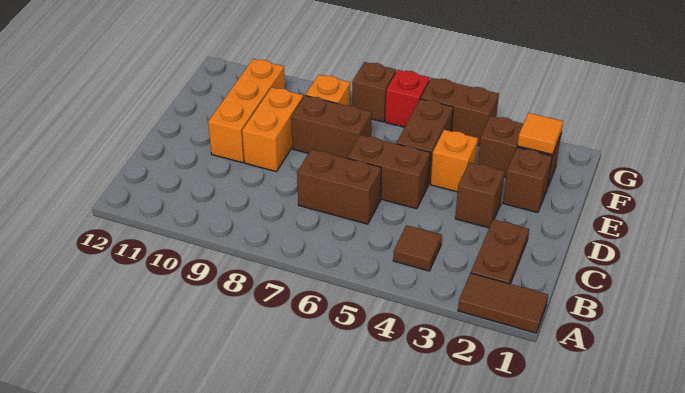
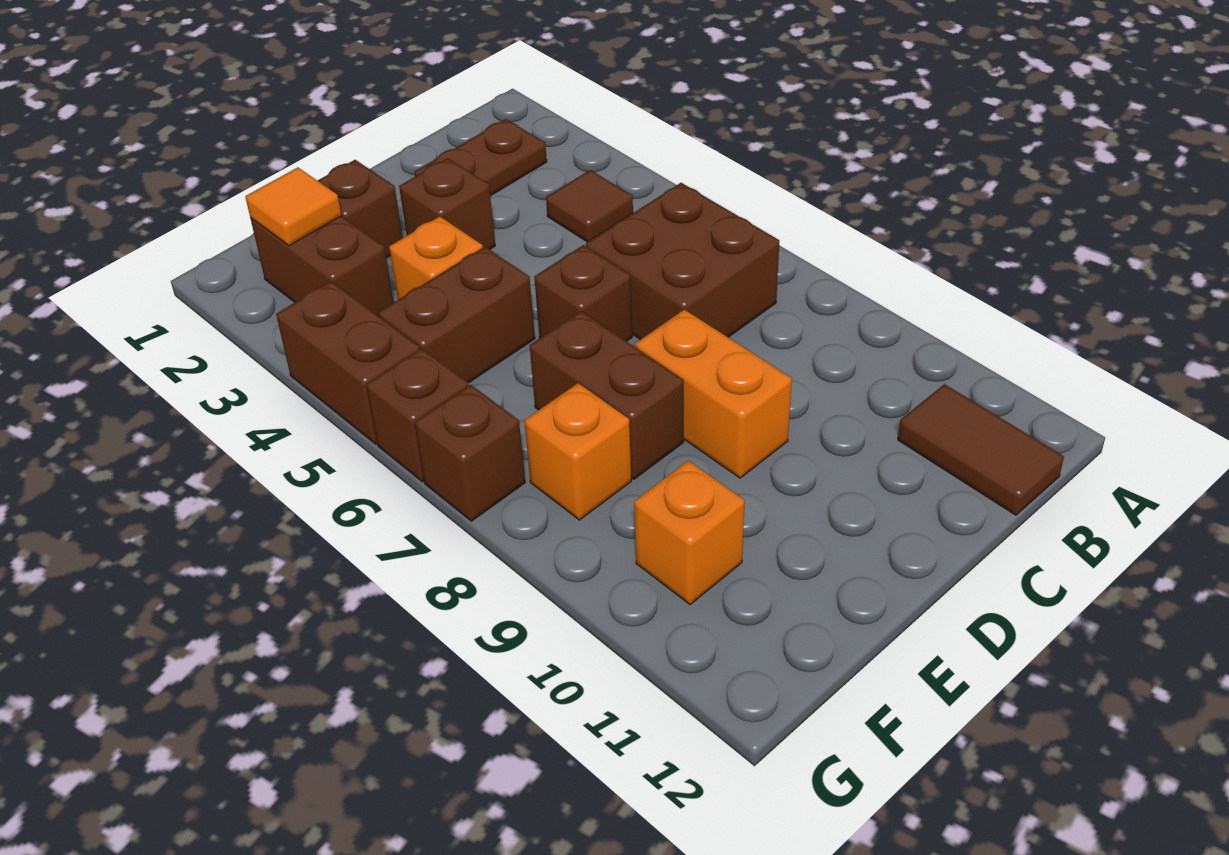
brown tile A1:A2 level 1 -> brown tile B11:B12 level 1
brown brick C6:C7 level 1 -> brown brick B6:C7 level 1
brown brick D5:D6 level 1 -> brown brick D6 level 1
orange brick D9:E9 level 1 -> orange brick D8:D9 level 1
orange brick D10:F10 level 1 -> orange brick F10 level 1
red brick G6 level 1 -> brown brick G6 level 1

